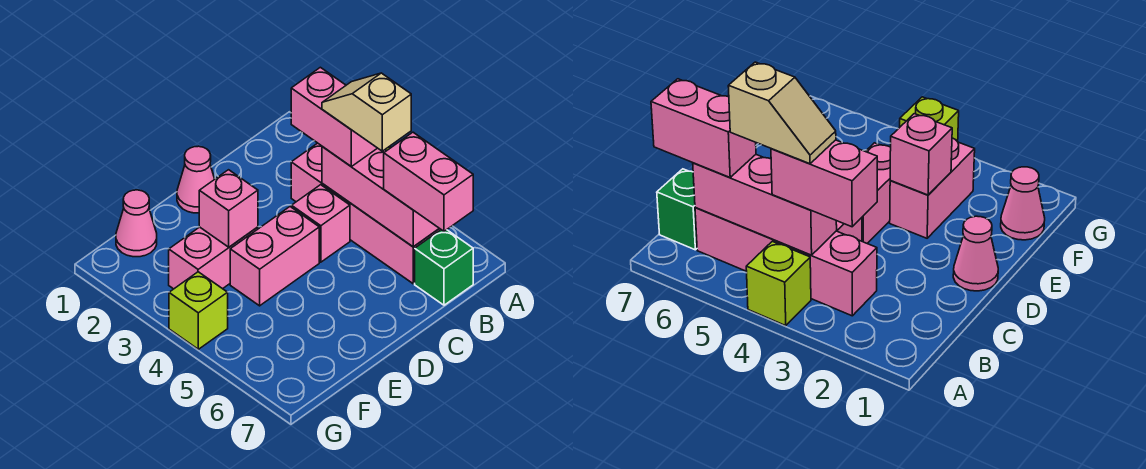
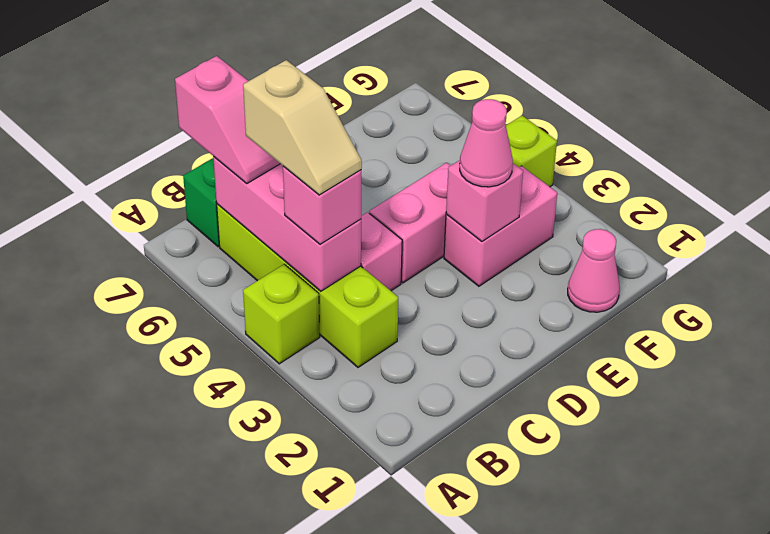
pink brick B3:B6 level 1 -> lime brick B3:B6 level 1
pink brick B3:B4 level 3 -> pink brick B4 level 3
pink brick B6:B7 level 3 -> pink slope B6:B7 level 3 top 7
pink cone D1 level 1 -> pink cone E3 level 3

